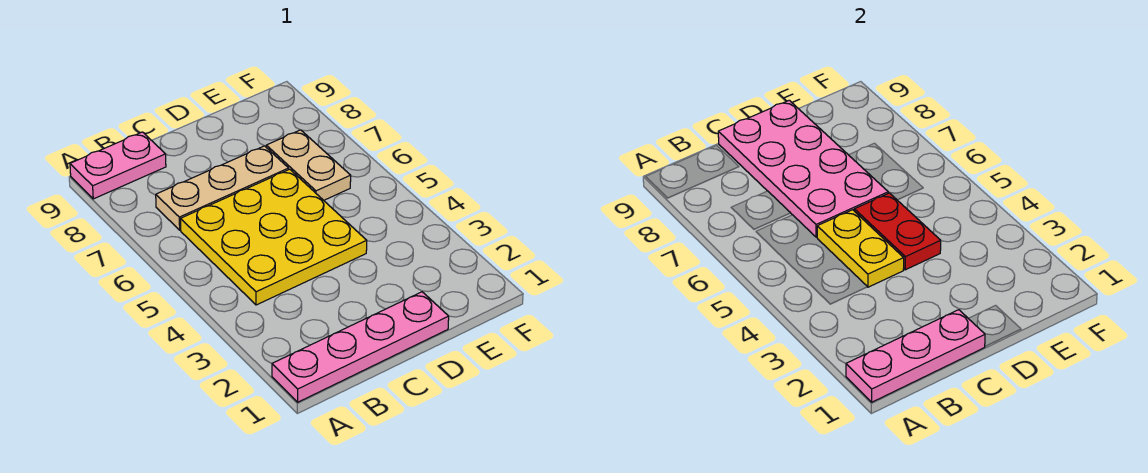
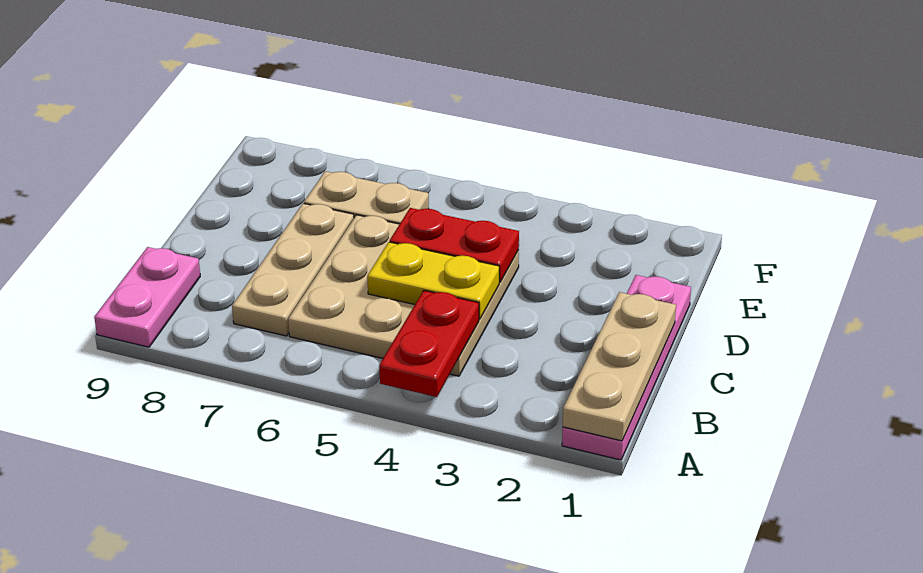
pink plate A1:C1 level 2 -> tan plate A1:C1 level 2
none -> red plate A4:B4 level 2
yellow plate B4:D6 level 1 -> tan plate B4:D6 level 1
pink plate C6:D9 level 2 -> none

